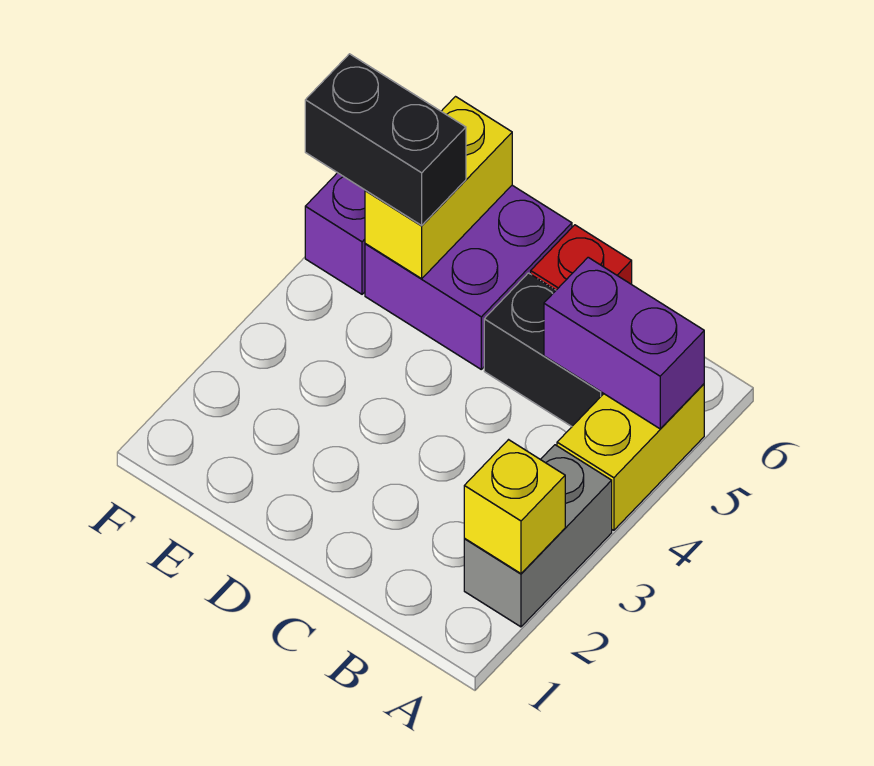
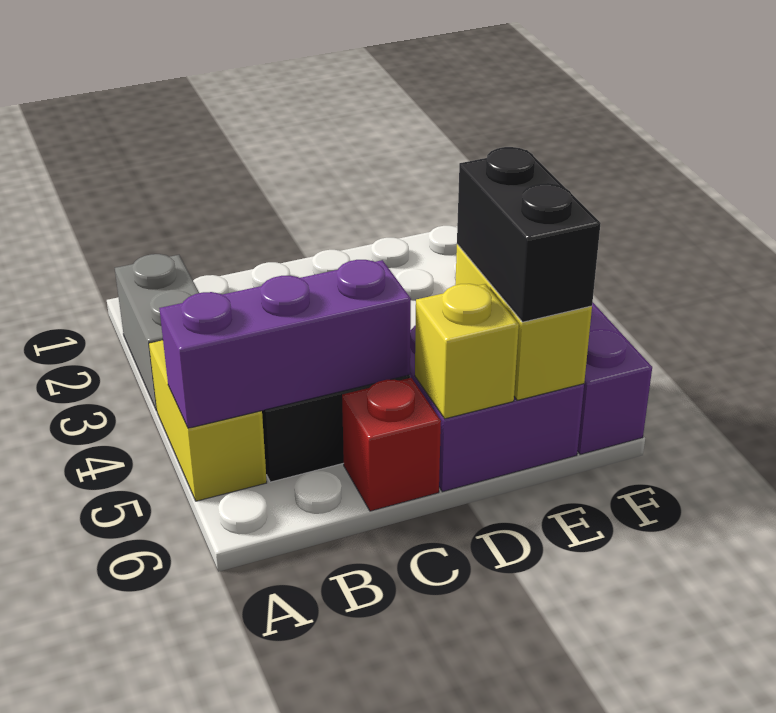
yellow brick A2 level 2 -> yellow brick D6 level 2
purple brick A5:B5 level 2 -> purple brick A5:C5 level 2
black brick E5:F5 level 3 -> black brick E5:E6 level 3

